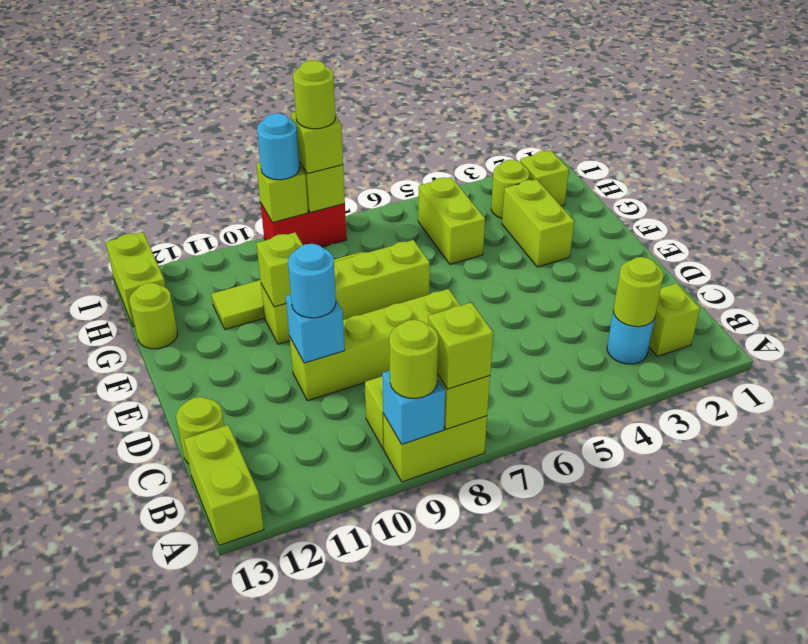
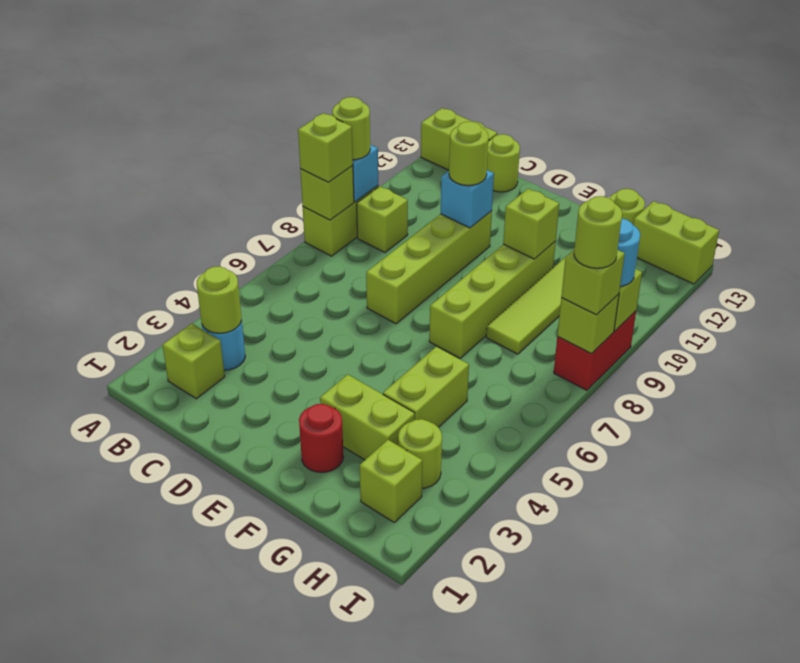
cyan round brick D10 level 3 -> lime round brick D10 level 3
none -> red round brick F2 level 1
lime brick G5:H5 level 1 -> lime brick G4:G5 level 1

